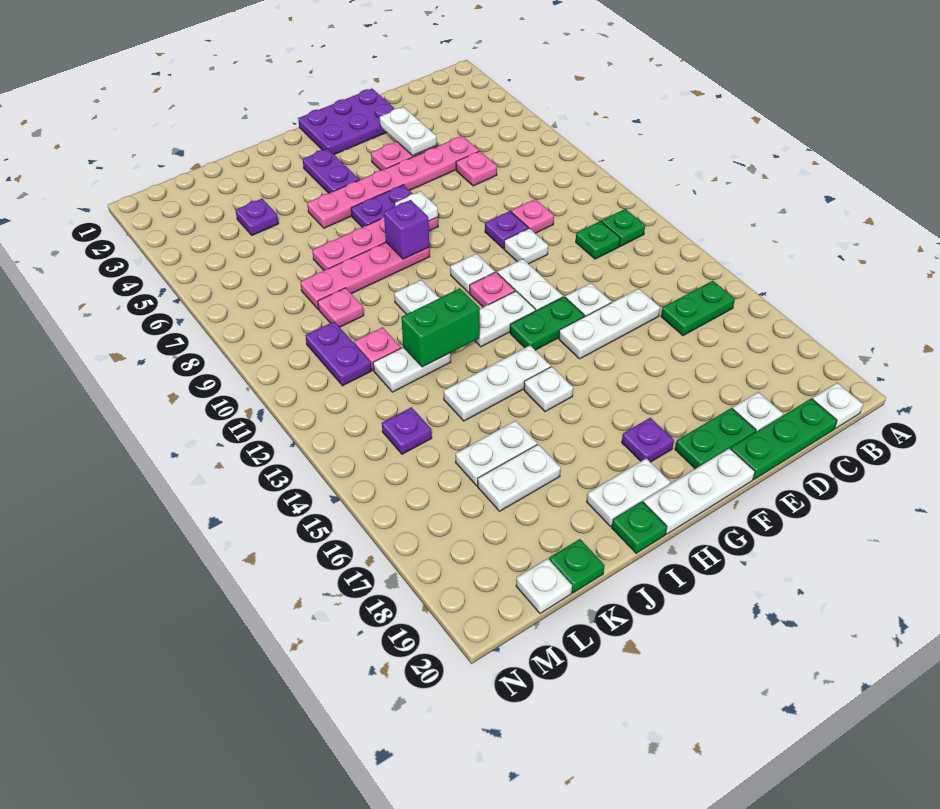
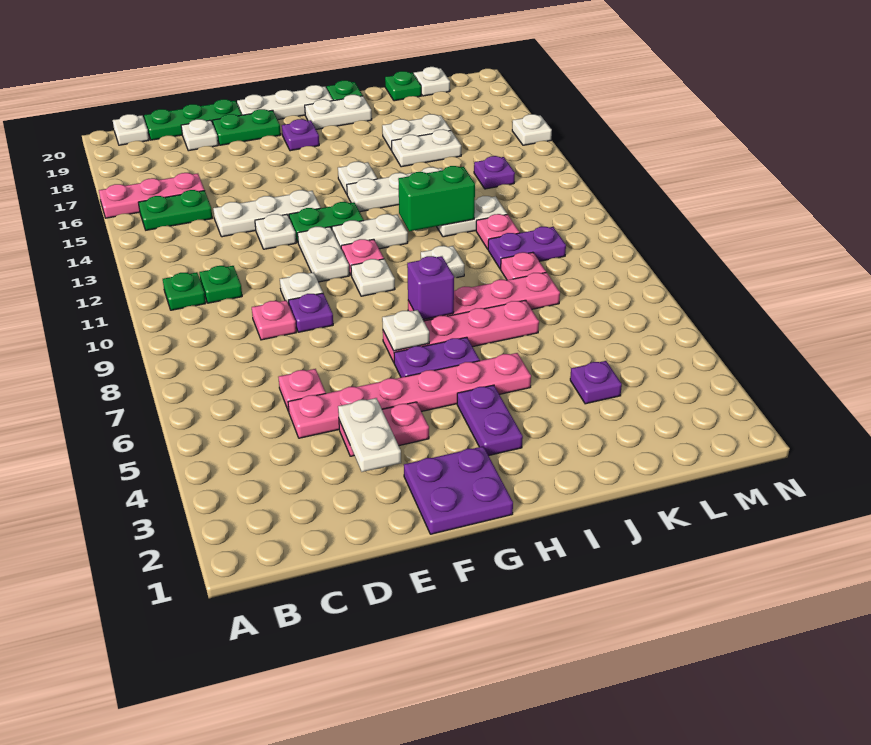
none -> pink plate A16:C16 level 1
purple plate E1:G2 level 1 -> purple plate F1:G2 level 1
purple plate L10:L11 level 1 -> purple plate K10:L10 level 1
none -> white plate N16 level 1

